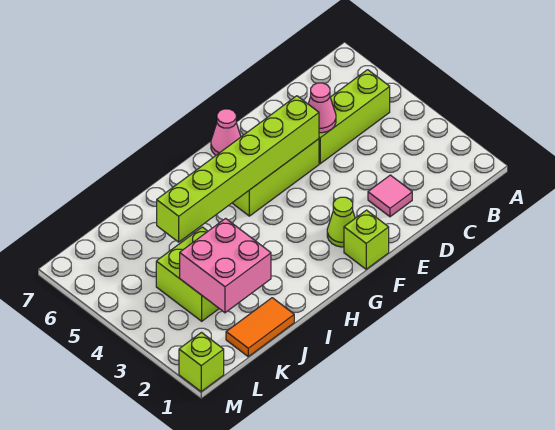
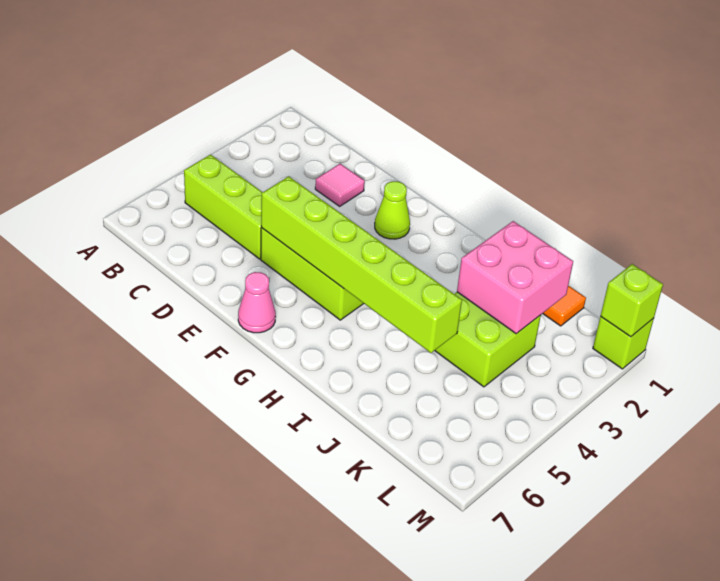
pink cone D5 level 2 -> none
lime brick F1 level 1 -> lime brick M1 level 2

